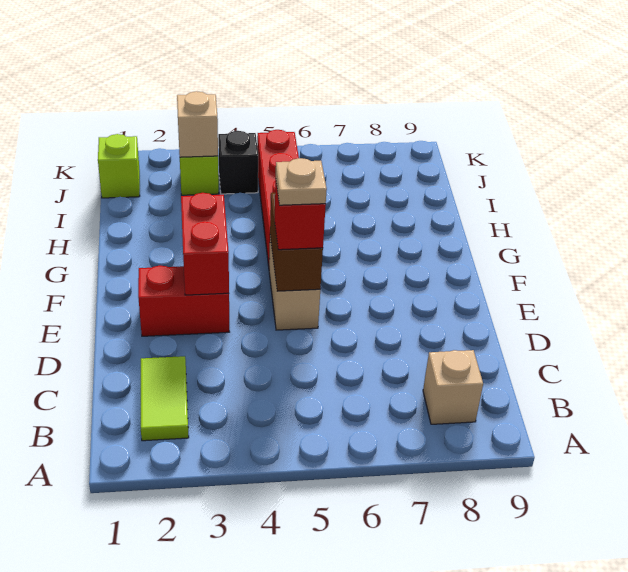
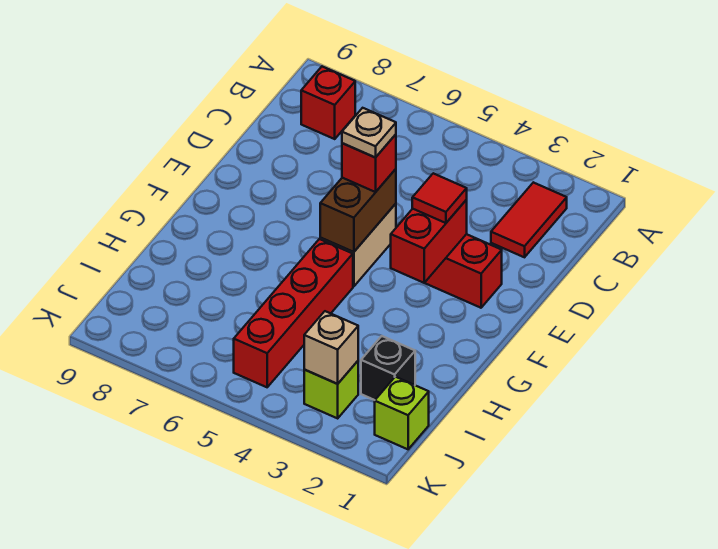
lime tile B2:C2 level 1 -> red tile B2:C2 level 1
tan brick B8 level 1 -> red brick B8 level 1
none -> red tile E3 level 3
black brick J4 level 1 -> black brick I2 level 1

